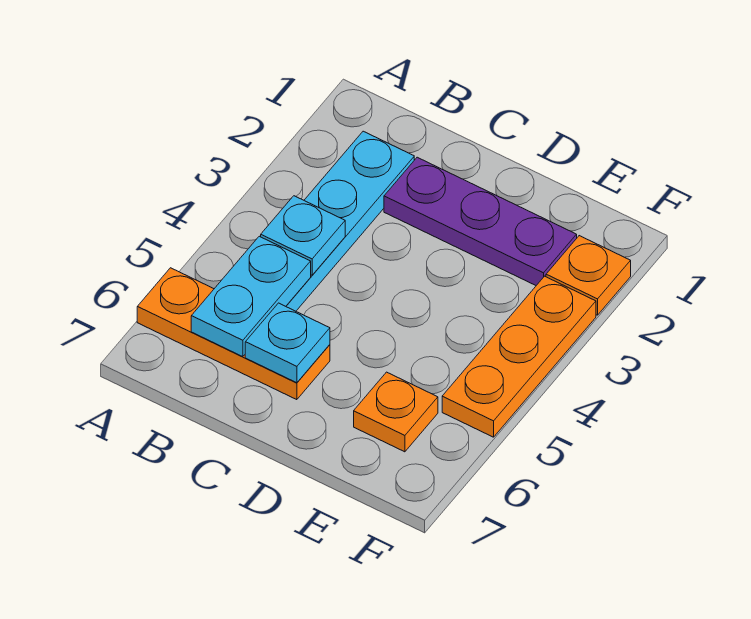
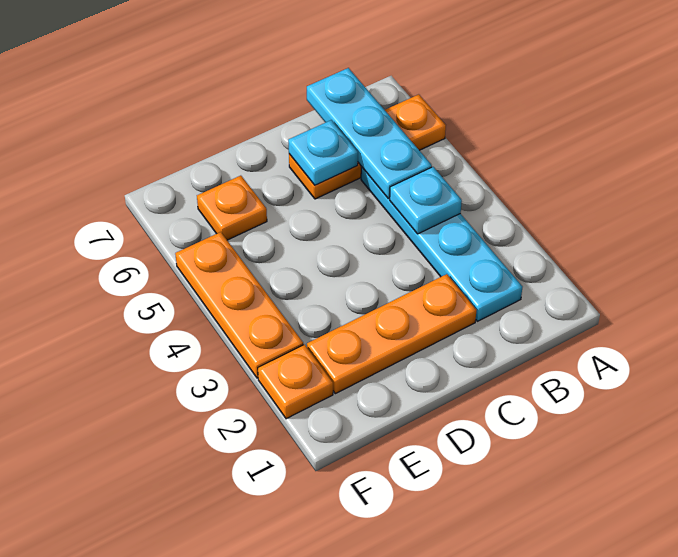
cyan plate B5:B6 level 2 -> cyan plate B5:B7 level 2
purple plate C2:E2 level 1 -> orange plate C2:E2 level 1

